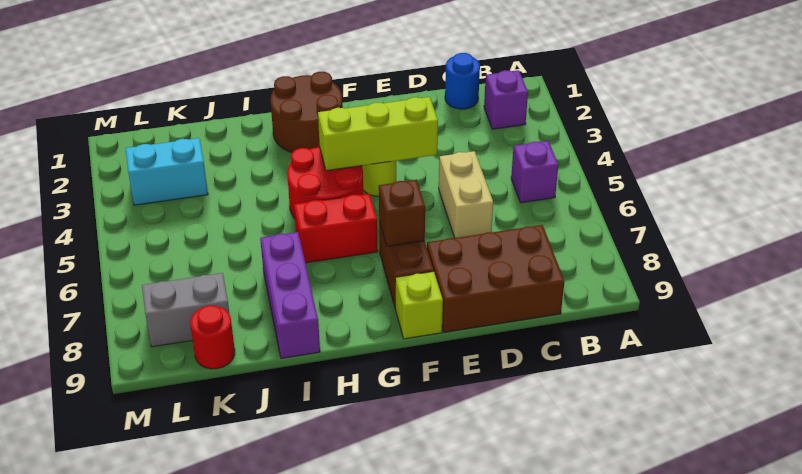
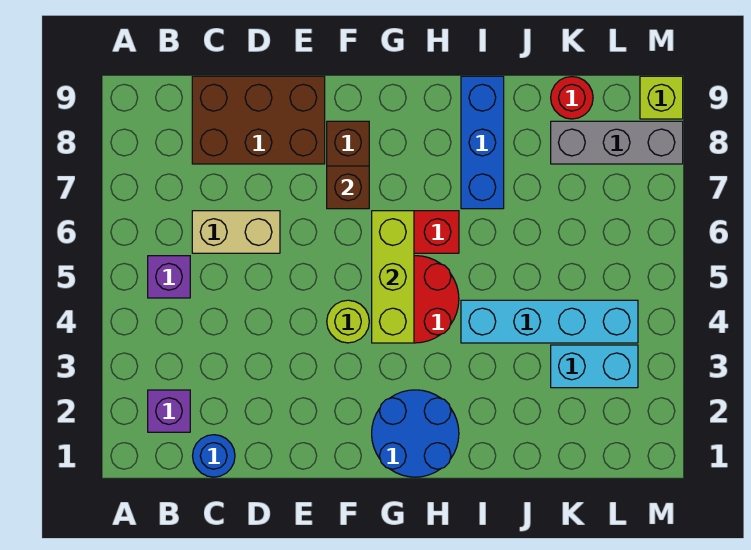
tan brick D5:D6 level 1 -> tan brick C6:D6 level 1
lime brick E4:G4 level 2 -> lime brick G4:G6 level 2
lime brick F9 level 1 -> lime brick M9 level 1
brown round brick G1:H2 level 1 -> blue round brick G1:H2 level 1
none -> cyan brick I4:L4 level 1
purple brick I7:I9 level 1 -> blue brick I7:I9 level 1
grey brick K8:L8 level 1 -> grey brick K8:M8 level 1

